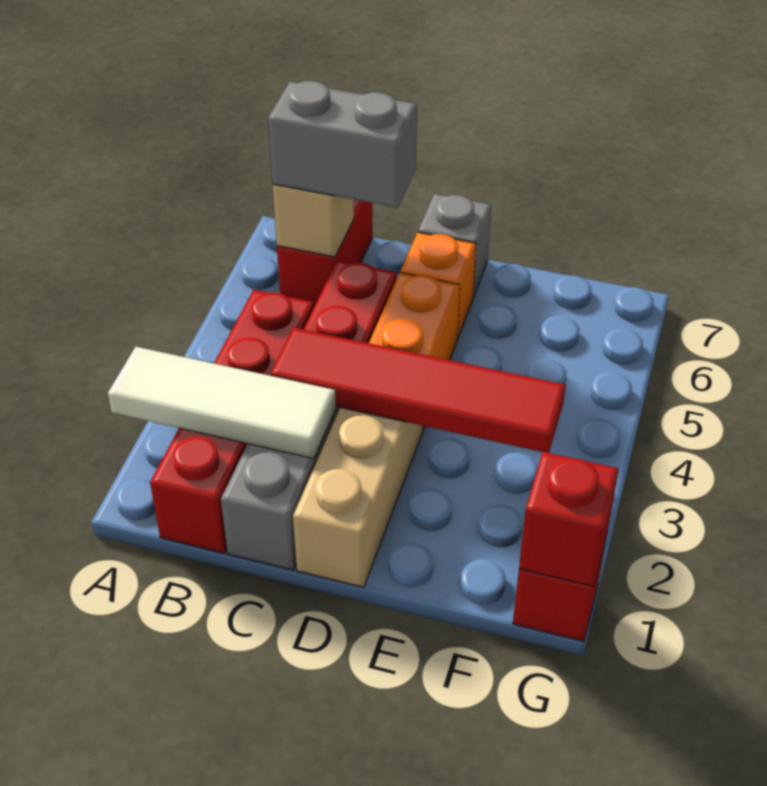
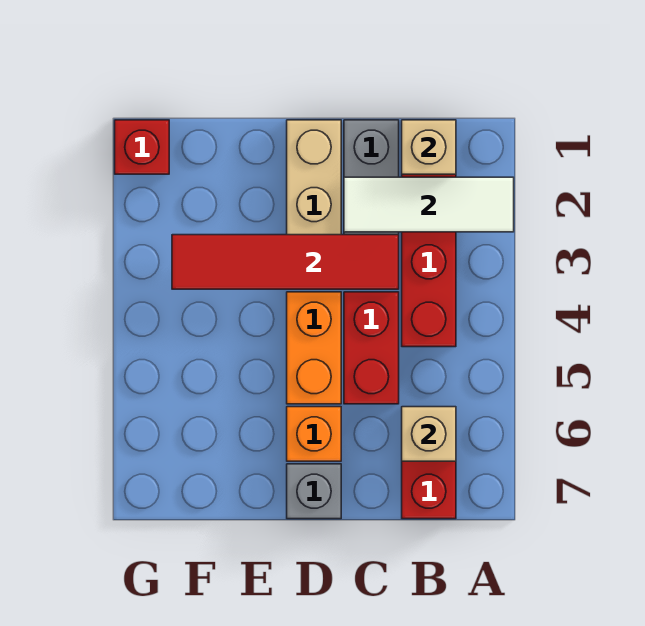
none -> tan brick B1 level 2
grey brick B6:C6 level 3 -> none
red brick G1 level 2 -> none

